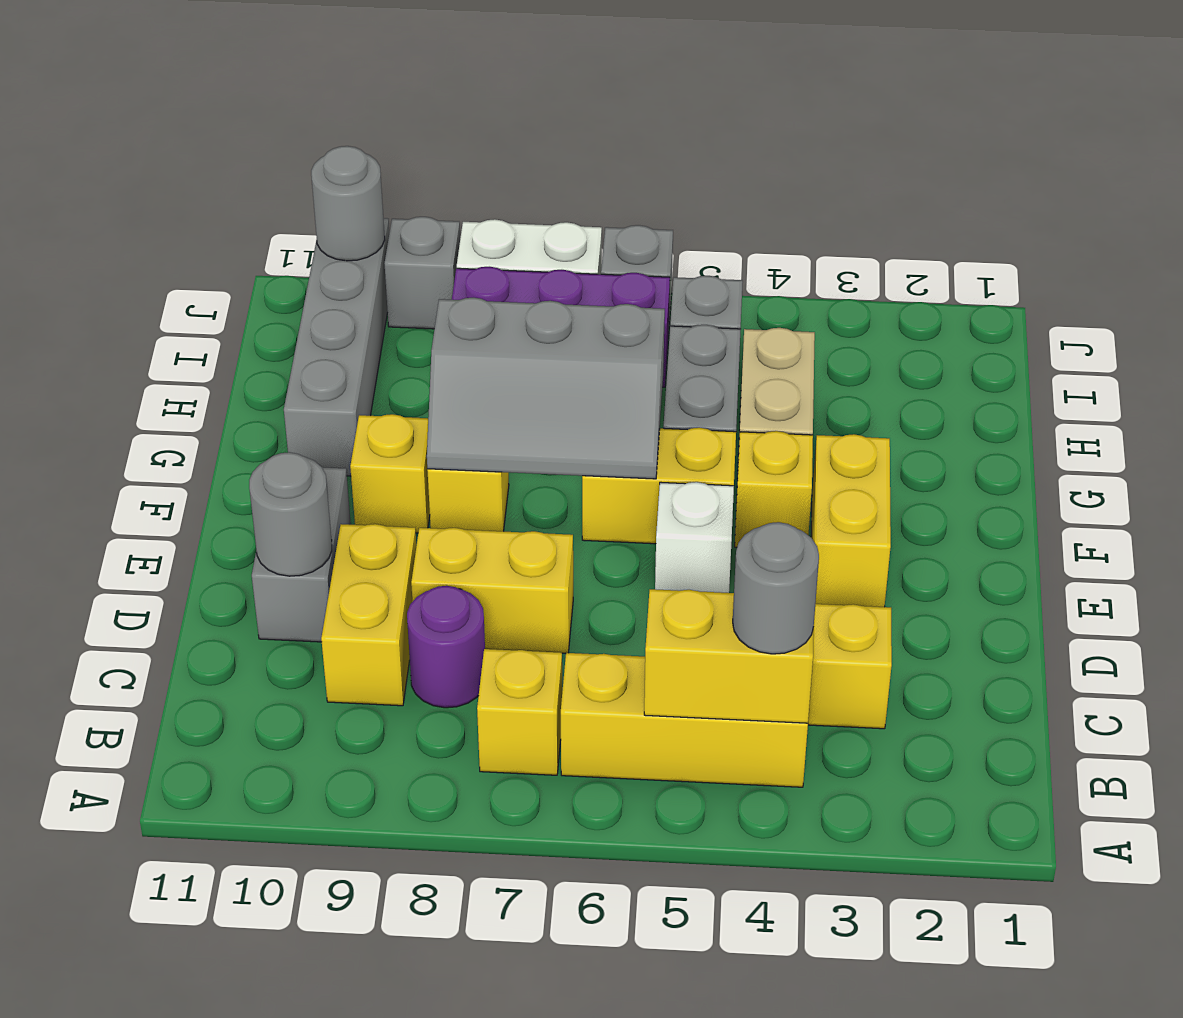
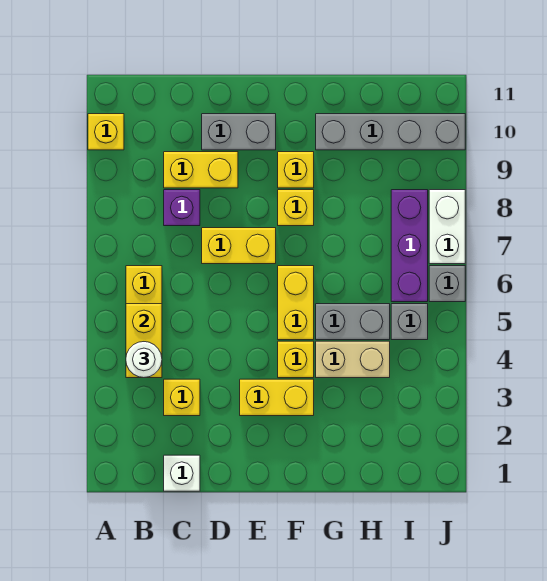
grey round brick B4 level 3 -> white round brick B4 level 3
yellow brick B7 level 1 -> yellow brick A10 level 1
purple round brick C8 level 1 -> purple brick C8 level 1
yellow brick D7:D8 level 1 -> yellow brick D7:E7 level 1
grey round brick D10 level 2 -> none
white brick E5 level 1 -> white brick C1 level 1
grey slope F6:G8 level 2 top G -> none
grey brick J9 level 1 -> none
grey round brick J10 level 2 -> none

